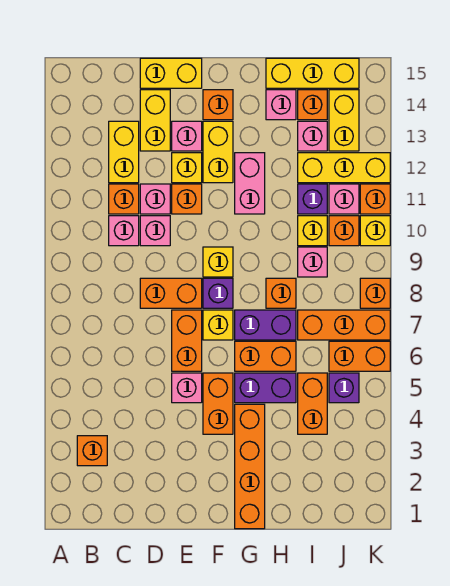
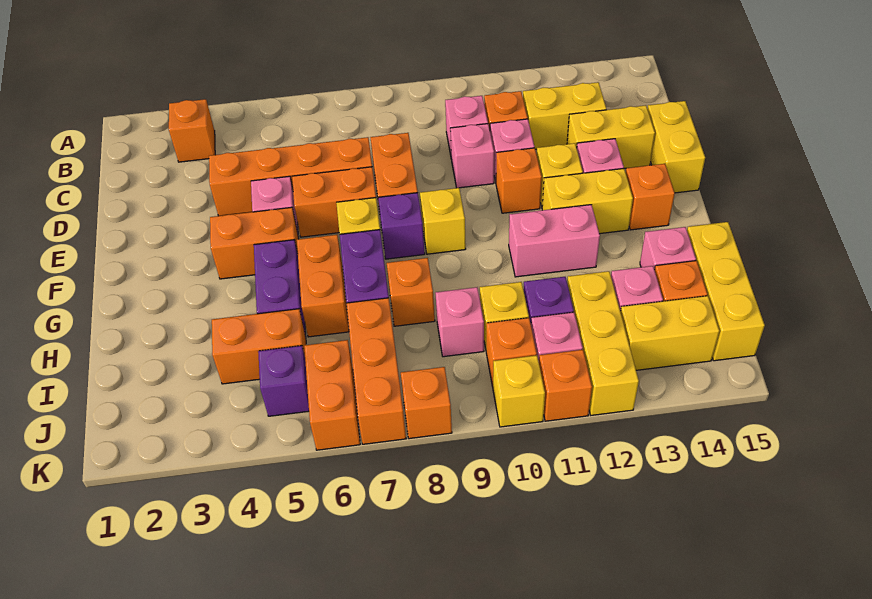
orange brick G1:G4 level 1 -> orange brick D4:D7 level 1

